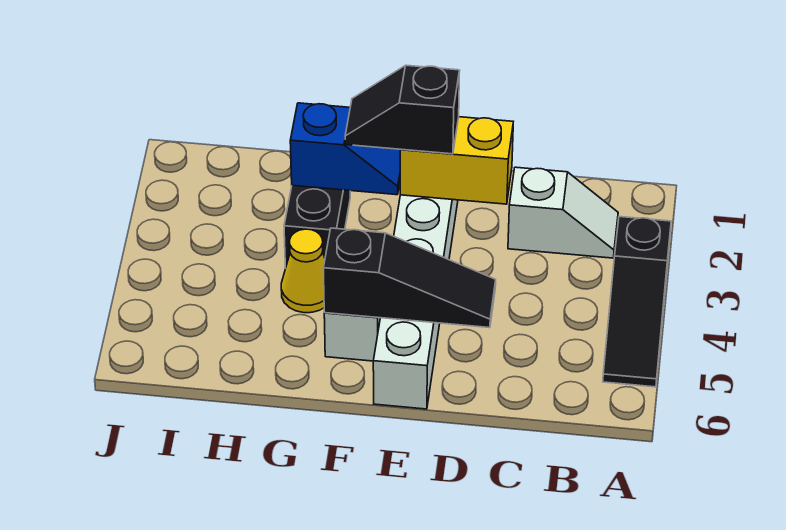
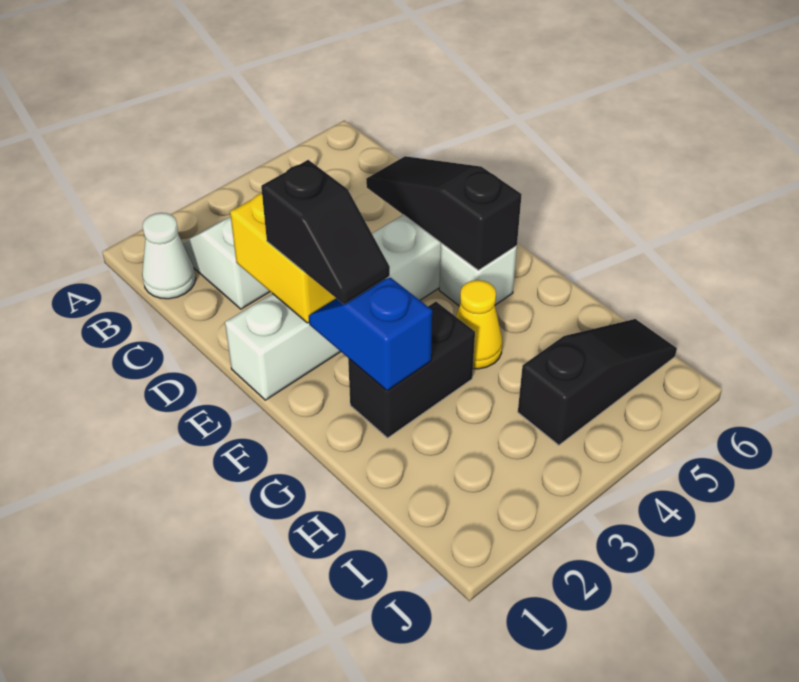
black slope A3:A5 level 1 top 3 -> black slope I4:I6 level 1 top 4
none -> white cone B1 level 1

